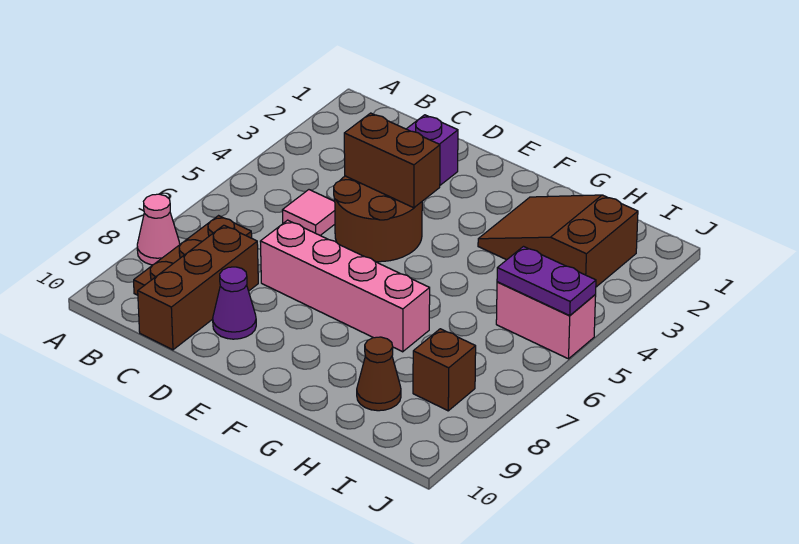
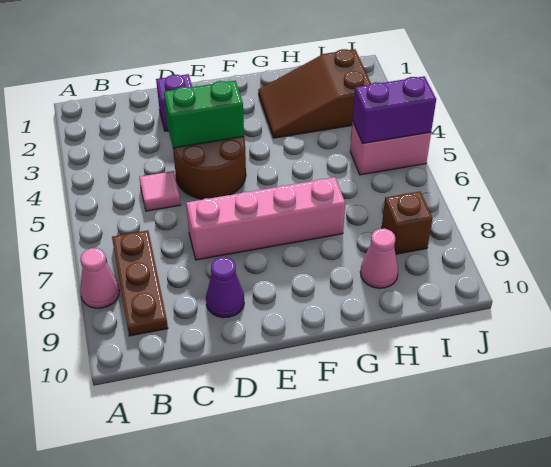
brown brick C8:C10 level 1 -> none
brown brick D4:E4 level 2 -> green brick D4:E4 level 2
brown cone H9 level 1 -> pink cone H9 level 1
purple plate I5:J5 level 2 -> purple brick I5:J5 level 2

